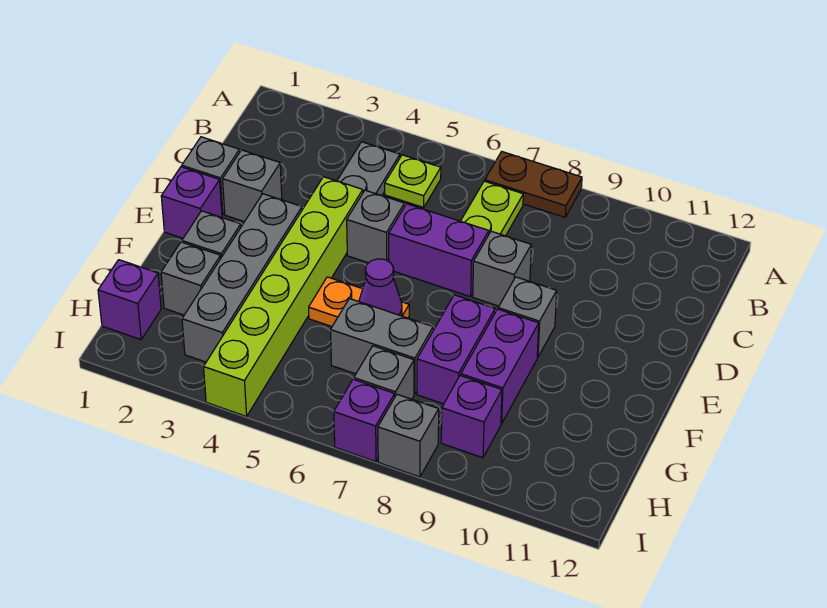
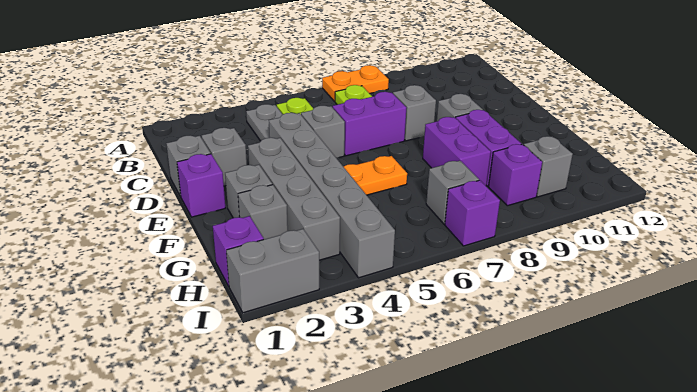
brown plate A7:A8 level 1 -> orange plate A7:A8 level 1
lime brick D4:I4 level 1 -> grey brick D4:I4 level 1
purple cone F6 level 2 -> none
grey brick G6:G7 level 1 -> grey brick I1:I2 level 1
grey brick I8 level 1 -> grey brick H10 level 1

